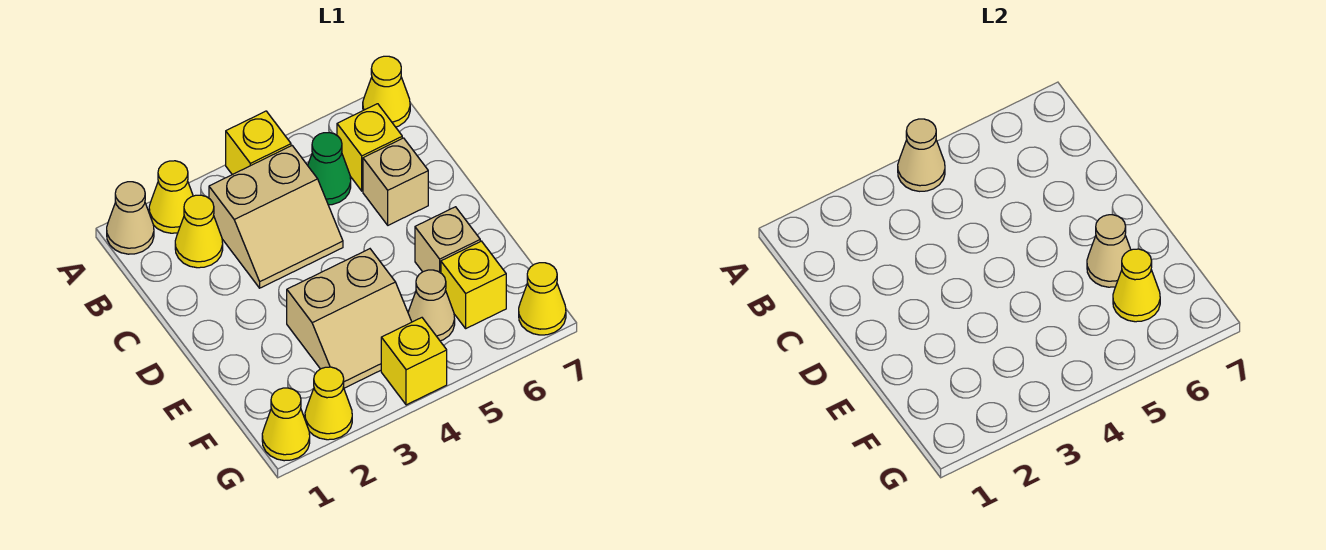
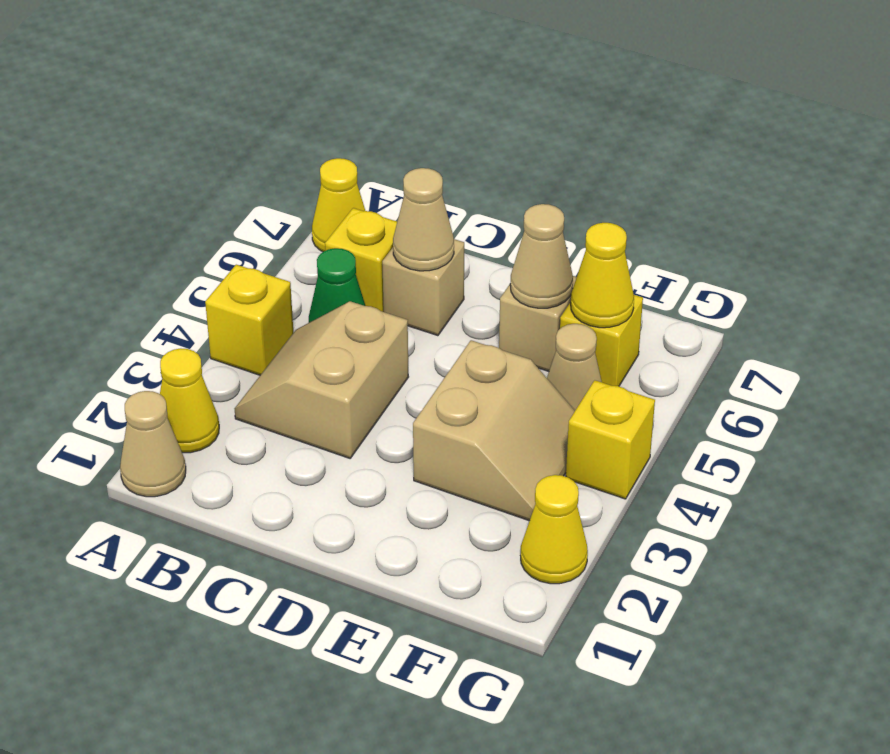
tan cone A4 level 2 -> tan cone C6 level 2
yellow cone B2 level 1 -> none
tan slope B3:C4 level 1 top B -> tan slope B3:C4 level 1 top C
yellow cone G1 level 1 -> none
yellow cone G7 level 1 -> none

